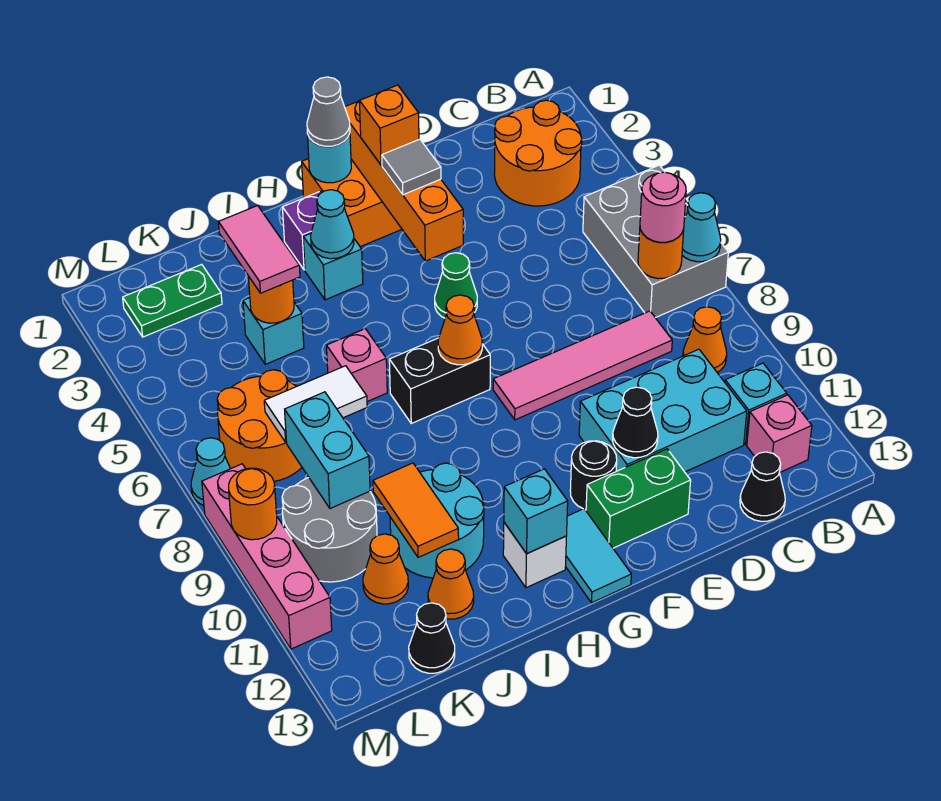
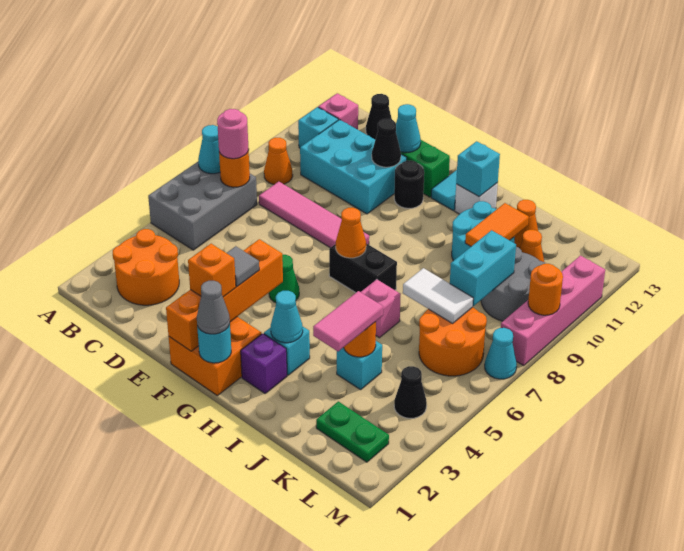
none -> cyan cone E12 level 2
black cone K13 level 1 -> black cone L4 level 1

